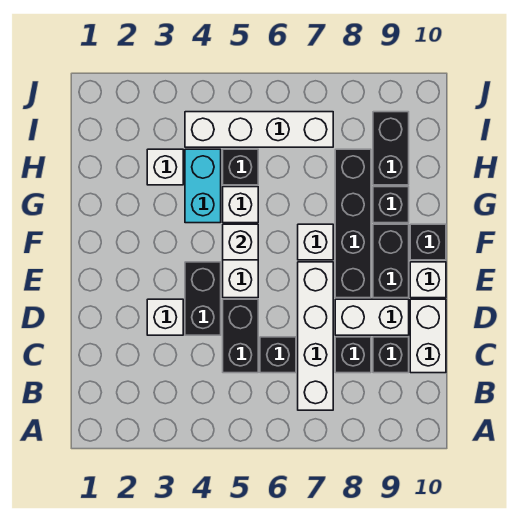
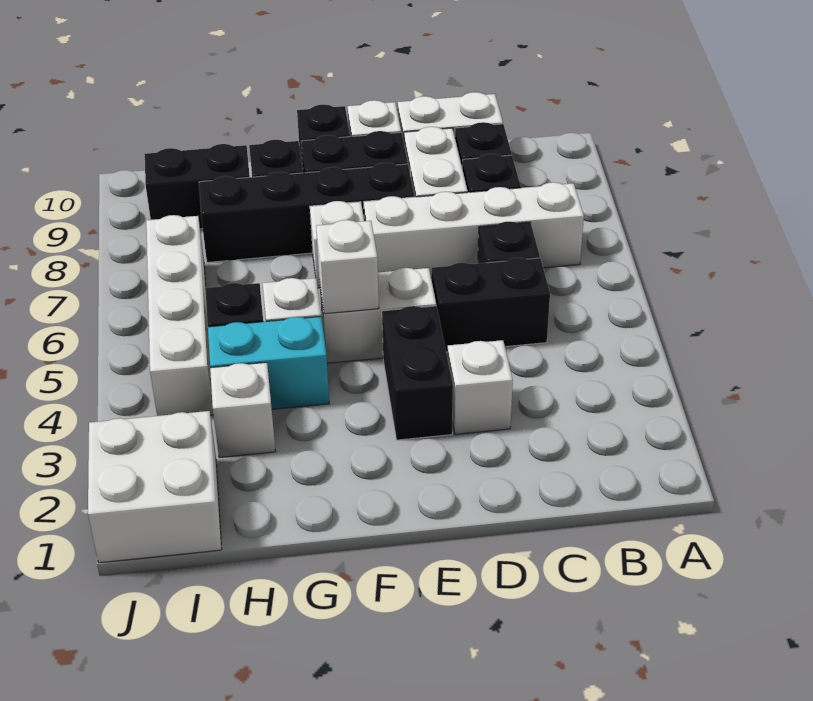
black brick D4:E4 level 1 -> black brick E3:E4 level 1
none -> white brick I1:J2 level 1

